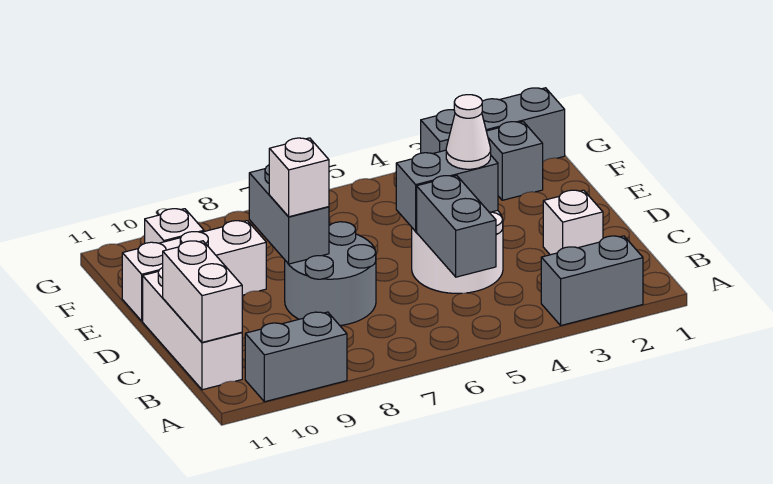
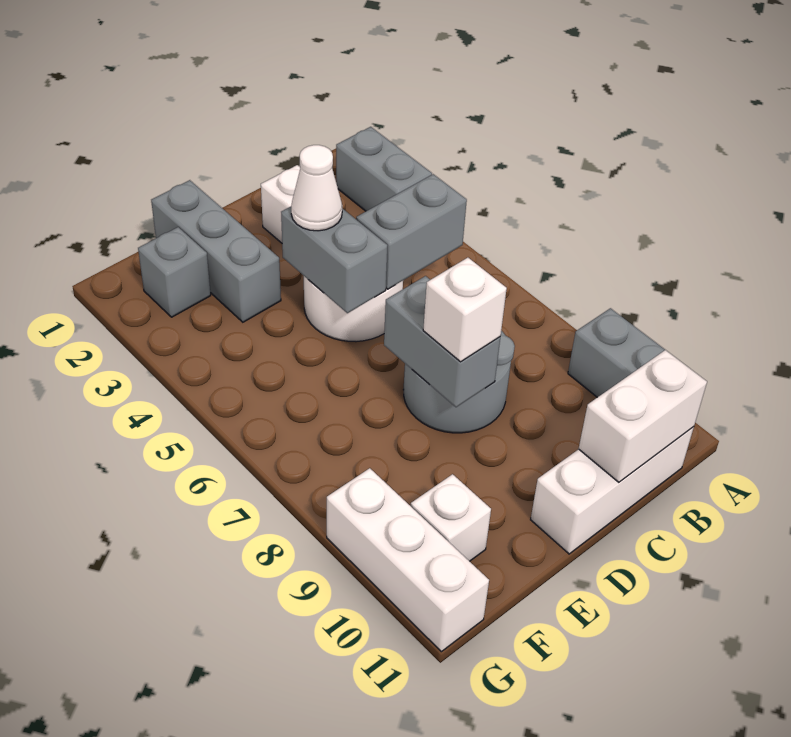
grey brick D8:E8 level 2 -> grey brick D7:D8 level 2
white brick E9:E11 level 1 -> white brick G9:G11 level 1
grey brick G1:G3 level 1 -> grey brick E1:E3 level 1

